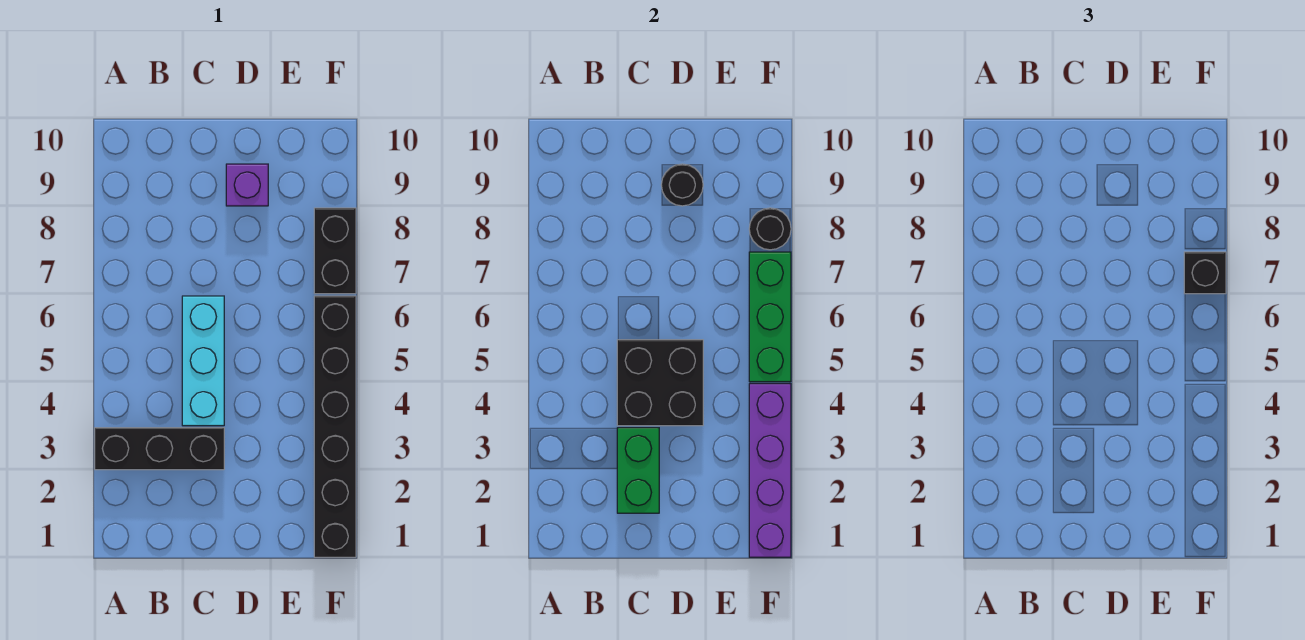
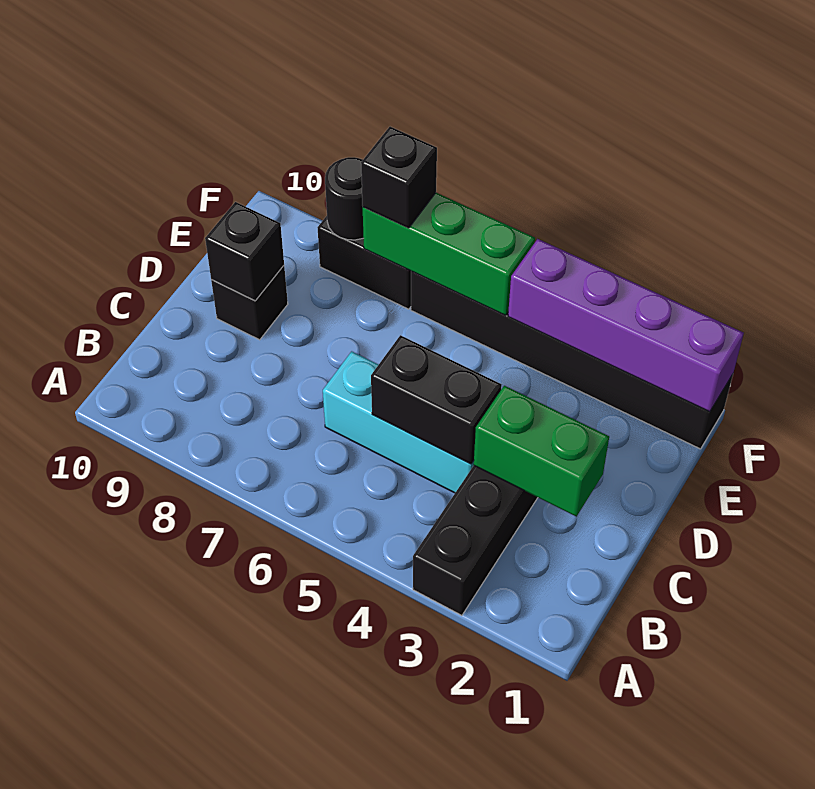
black brick C4:D5 level 2 -> black brick C4:C5 level 2
purple brick D9 level 1 -> black brick D9 level 1
black round brick D9 level 2 -> black brick D9 level 2

